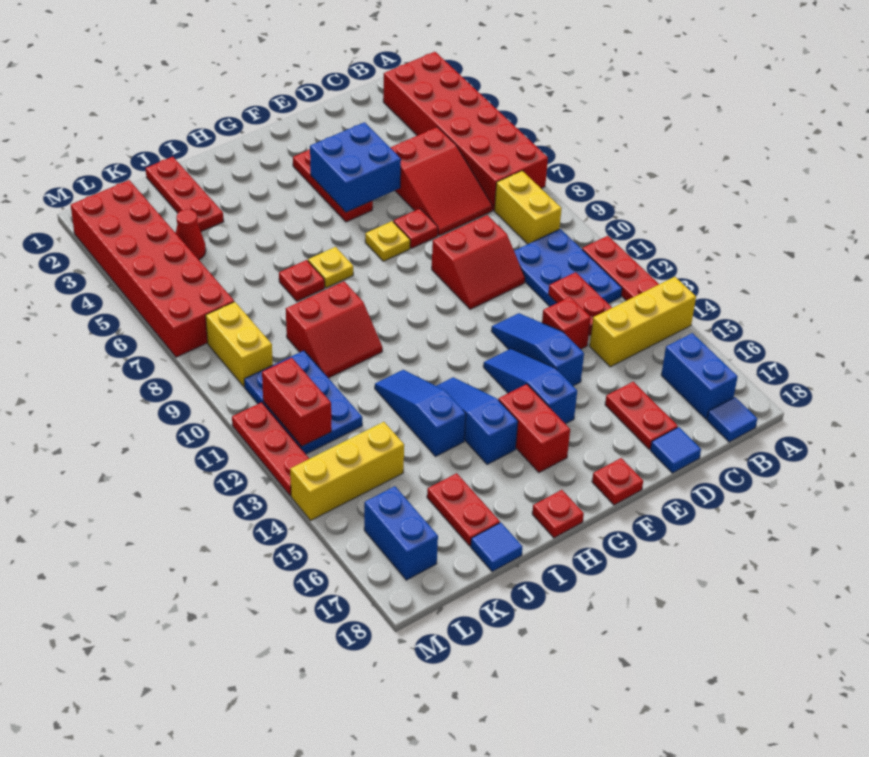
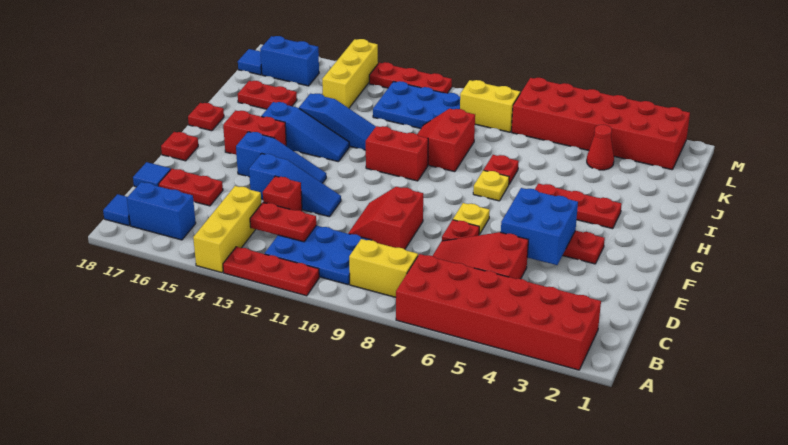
red plate J1:J3 level 1 -> red plate H3:H5 level 1
blue tile J18 level 1 -> blue tile L18 level 1
red brick L11:L12 level 2 -> red brick H10:H11 level 1

